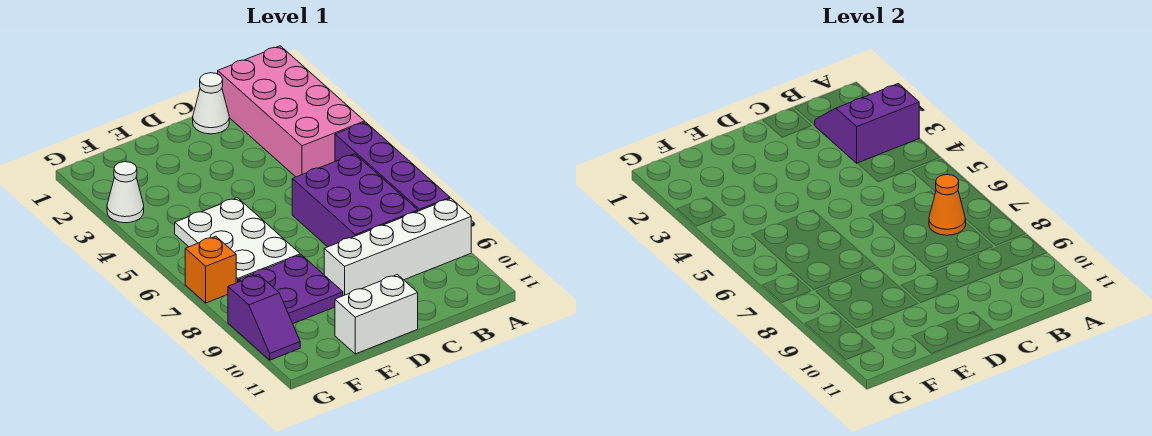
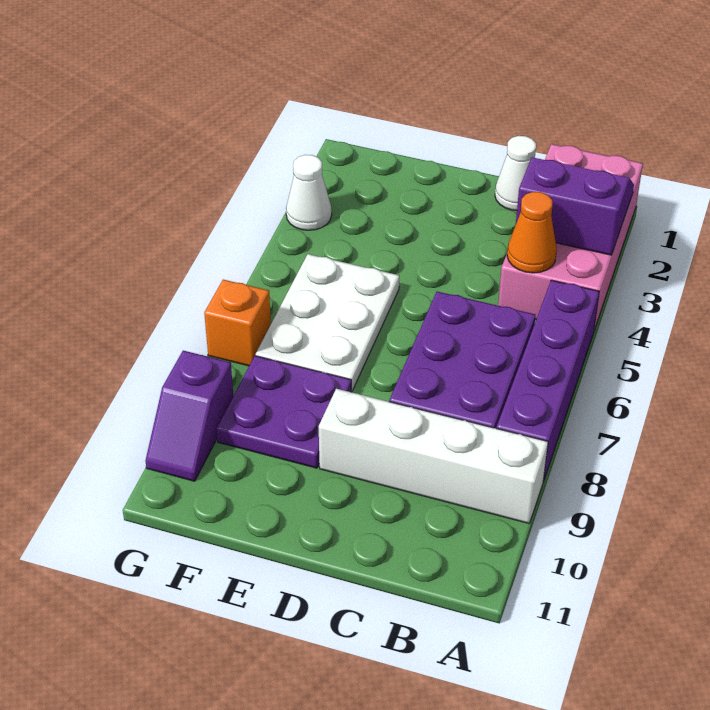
orange cone B7 level 2 -> orange cone B4 level 2
white brick D11:E11 level 1 -> none

